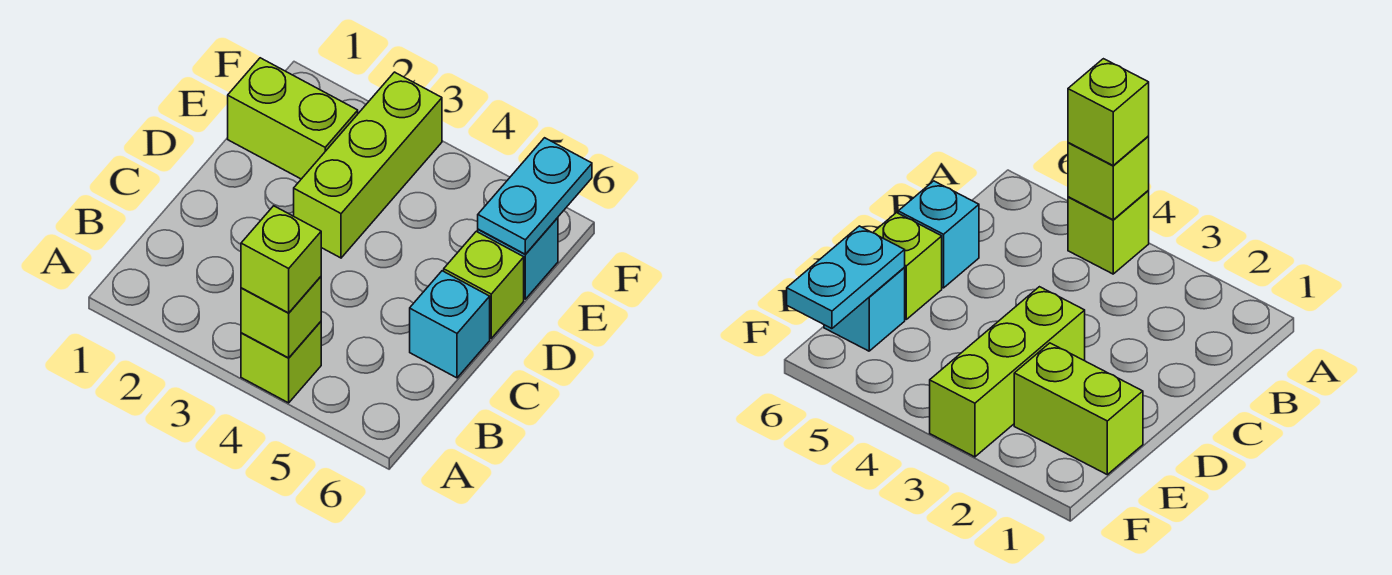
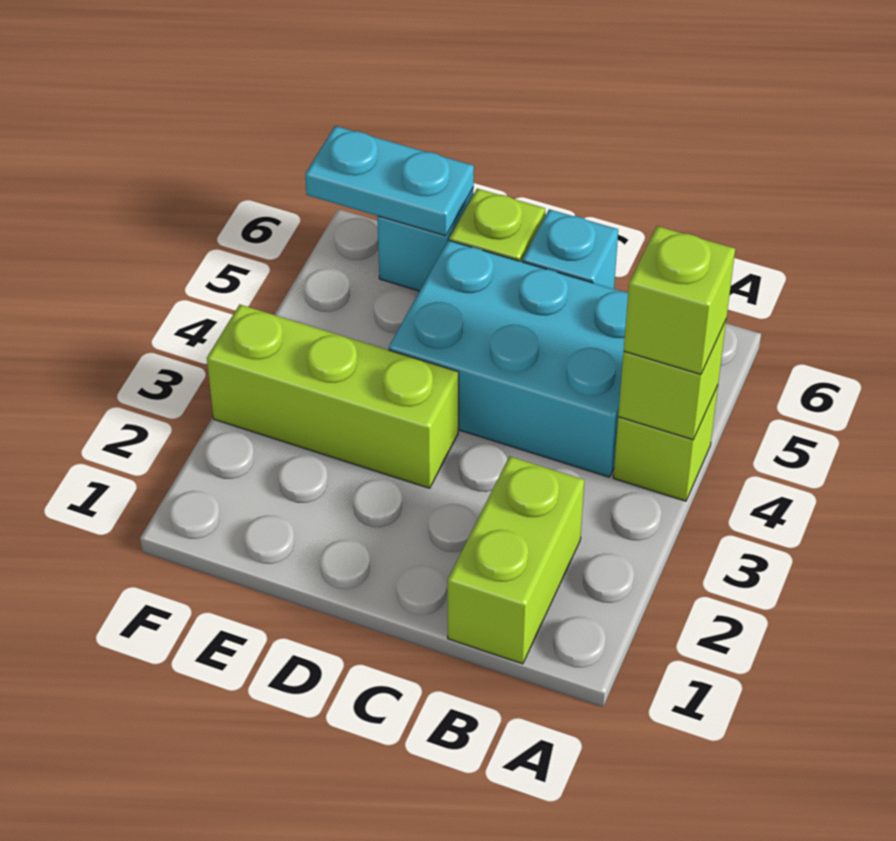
none -> cyan brick B4:D5 level 1
lime brick E1:E2 level 1 -> lime brick B1:B2 level 1

